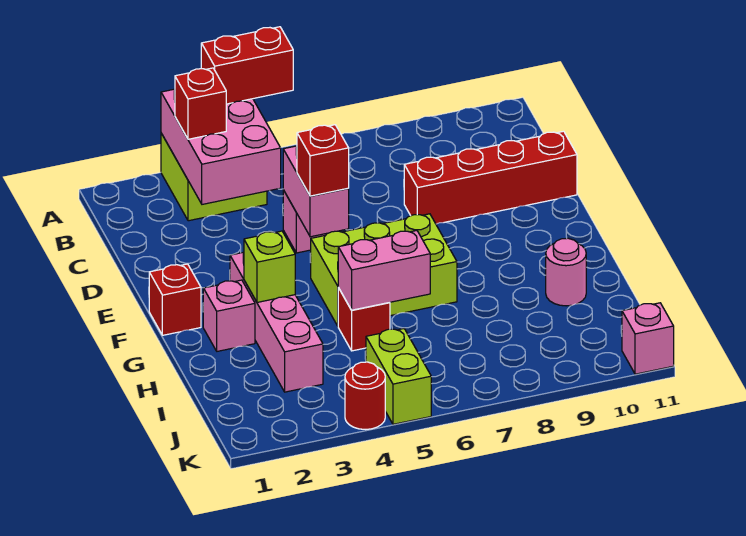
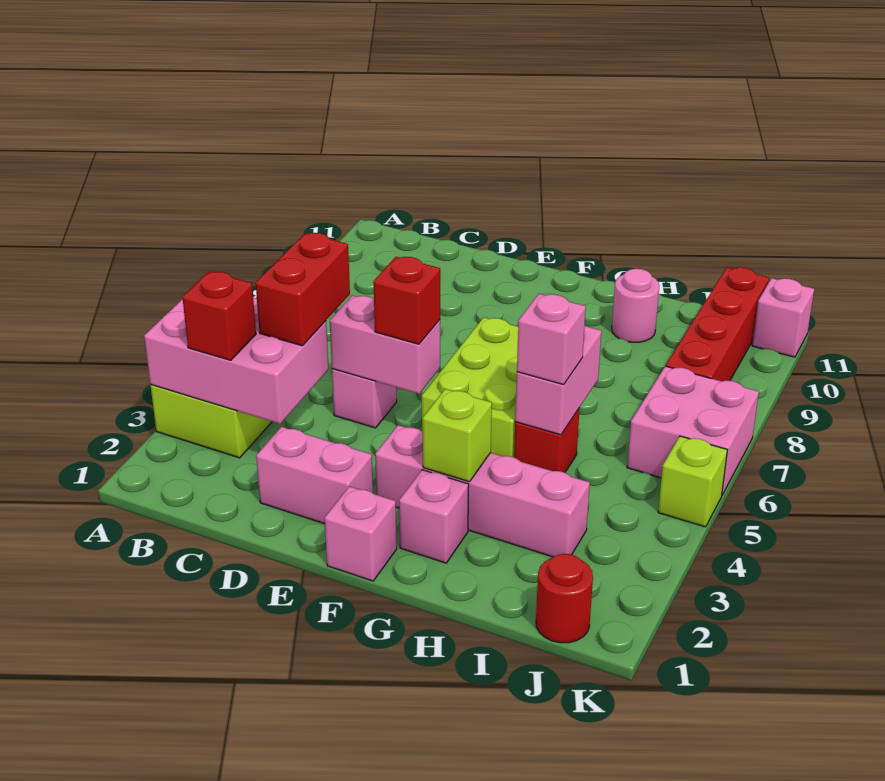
red brick A4:A5 level 3 -> red brick C4:C5 level 3
none -> pink brick D2:E2 level 1
red brick D8:D11 level 1 -> red brick J8:J11 level 1
red brick F1 level 1 -> pink brick F1 level 1
none -> pink brick H5 level 3
lime brick J5:K5 level 1 -> lime brick K5 level 1
none -> pink brick J6:K7 level 1
red round brick K4 level 1 -> red round brick J1 level 1

